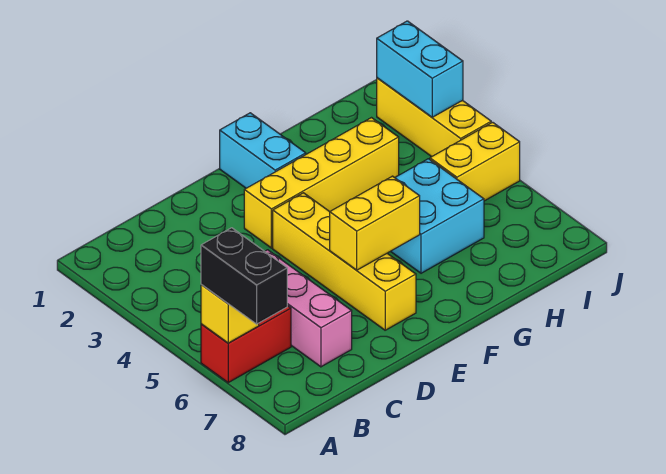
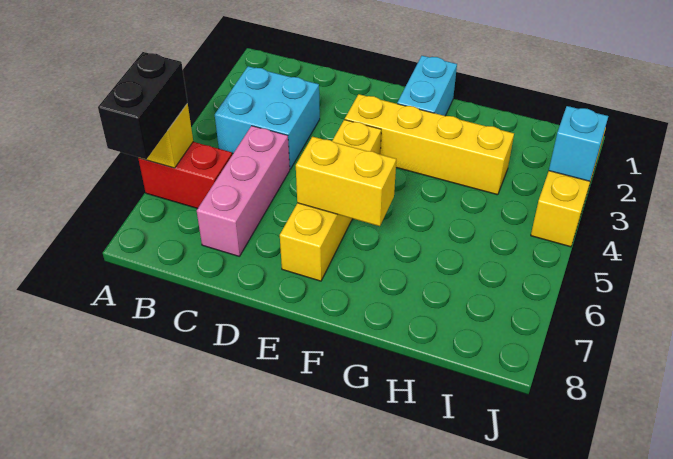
cyan brick G5:H6 level 1 -> cyan brick B3:C4 level 1
yellow brick I5:J5 level 1 -> none
cyan brick J2:J3 level 2 -> cyan brick J3 level 2

